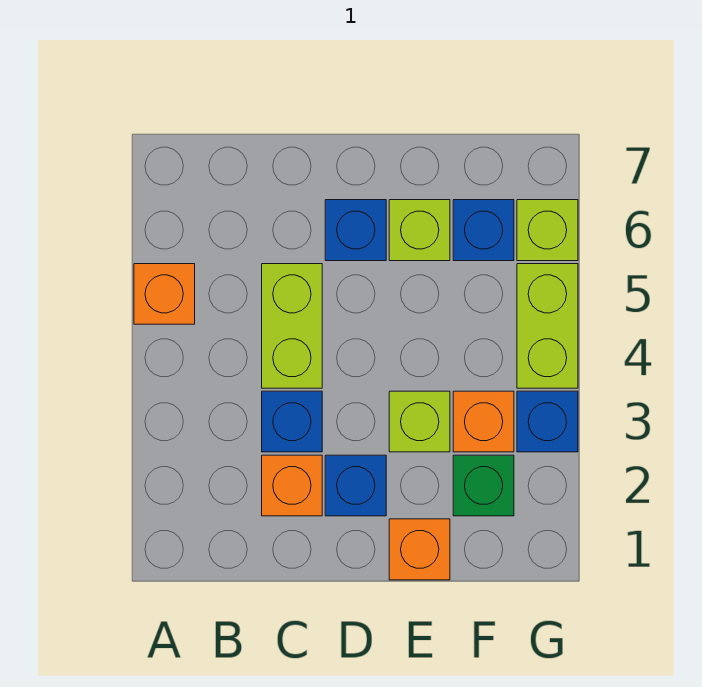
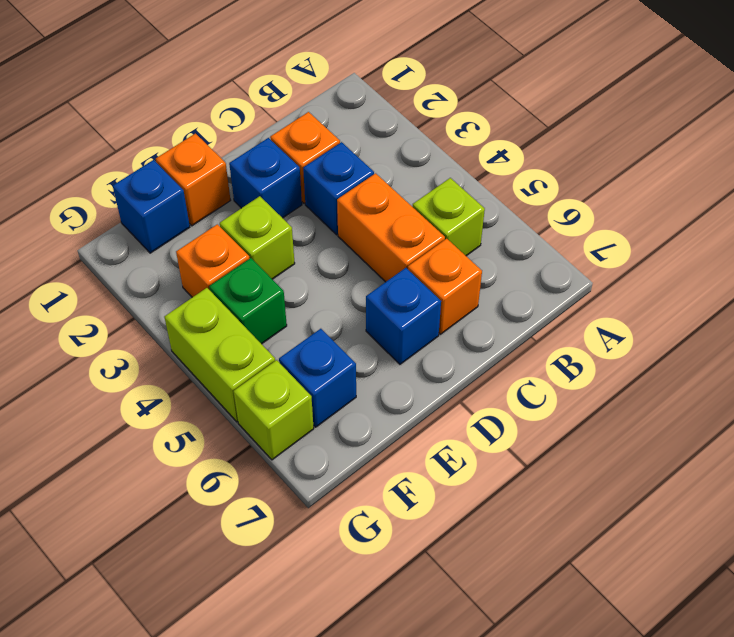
orange brick A5 level 1 -> orange brick C6 level 1
lime brick C4:C5 level 1 -> orange brick C4:C5 level 1
lime brick E6 level 1 -> lime brick B5 level 1
green brick F2 level 1 -> green brick F4 level 1
blue brick G3 level 1 -> blue brick F1 level 1

